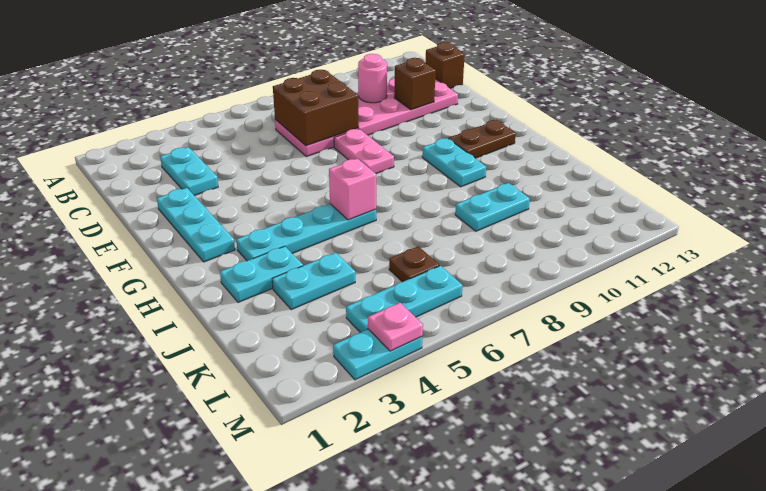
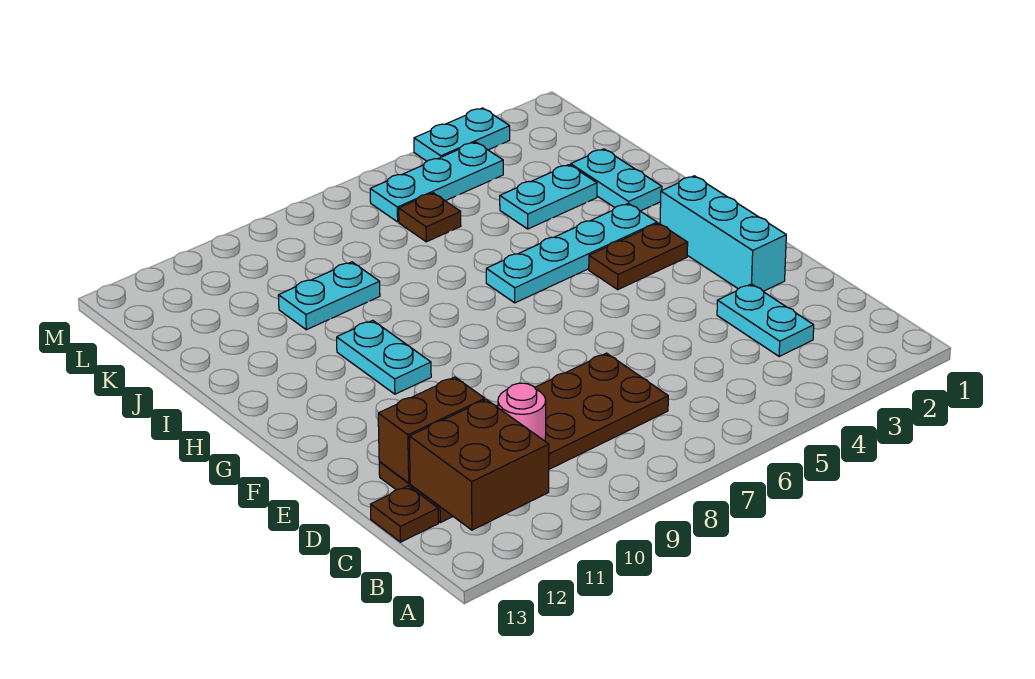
pink plate C7:D12 level 1 -> brown plate C7:D12 level 1
brown brick C7:D8 level 2 -> brown brick B11:C12 level 2
brown brick C13 level 1 -> brown plate C13 level 1
brown brick D11 level 2 -> brown brick D11:D12 level 2
cyan plate E2:G2 level 1 -> cyan brick E2:G2 level 1
pink plate E8:F8 level 1 -> none
brown plate G11:G12 level 1 -> brown plate G3:G4 level 1
pink brick H6 level 2 -> none
cyan plate I2:I3 level 1 -> cyan plate I2:J2 level 1
pink plate M4 level 2 -> none

